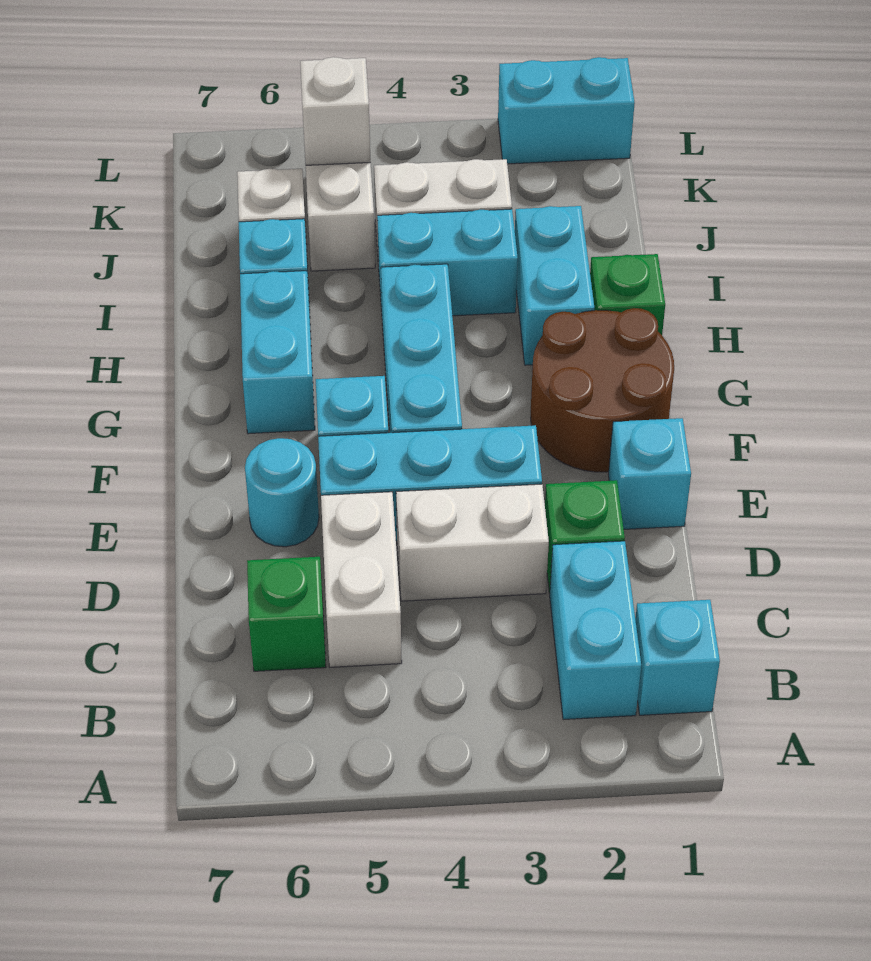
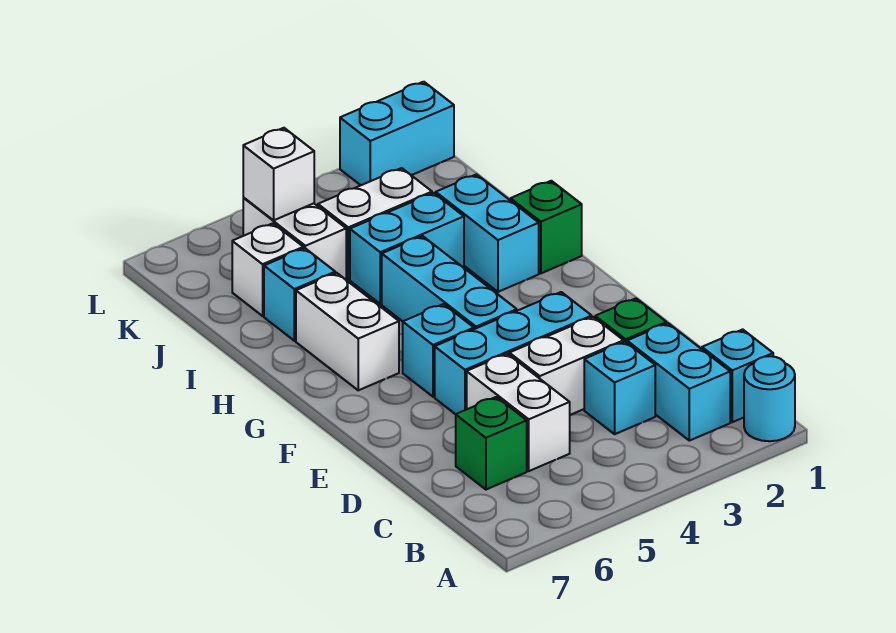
cyan brick E1 level 1 -> cyan brick C3 level 1
cyan round brick E6 level 1 -> cyan round brick A1 level 1
brown round brick F1:G2 level 1 -> none
cyan brick G6:H6 level 1 -> white brick G6:H6 level 1

